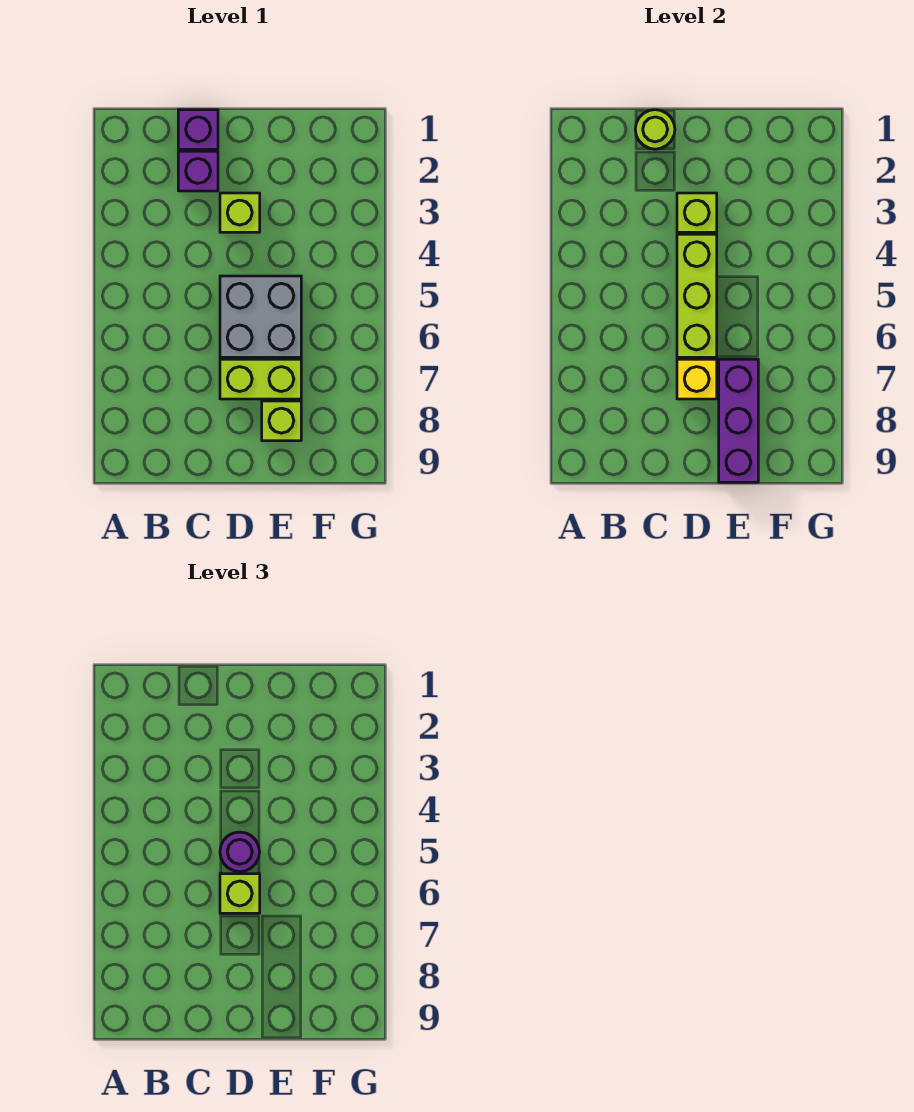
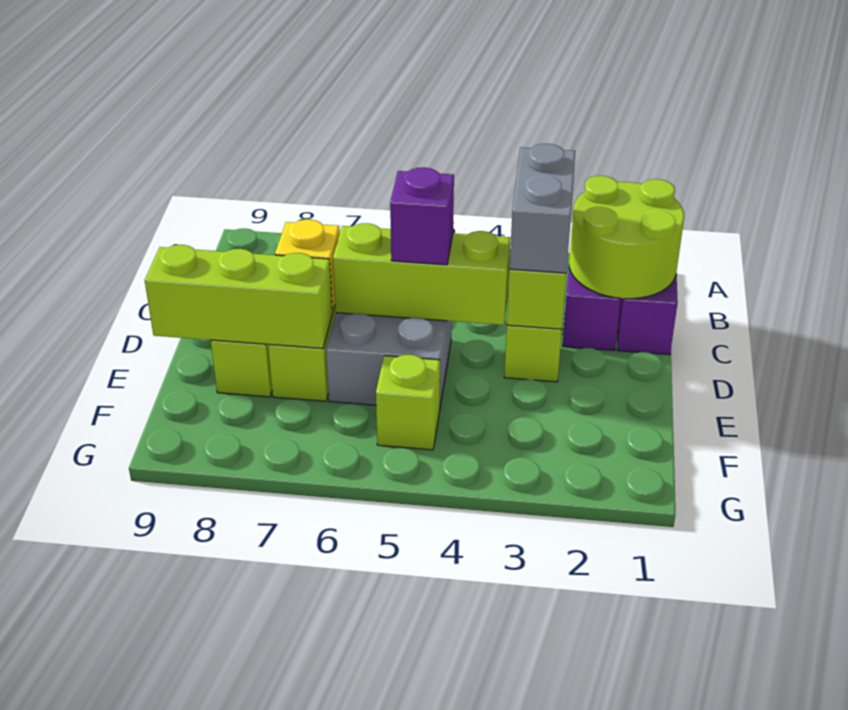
lime round brick C1 level 2 -> lime round brick B1:C2 level 2
none -> grey brick C3:D3 level 3
purple round brick D5 level 3 -> purple brick D5 level 3
lime brick D6 level 3 -> lime brick F5 level 1
purple brick E7:E9 level 2 -> lime brick E7:E9 level 2

